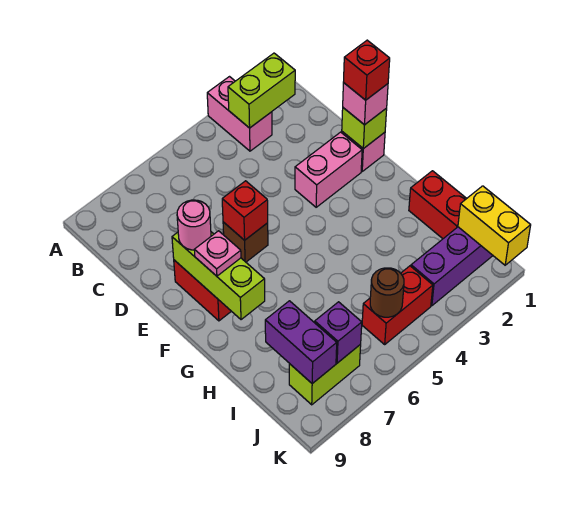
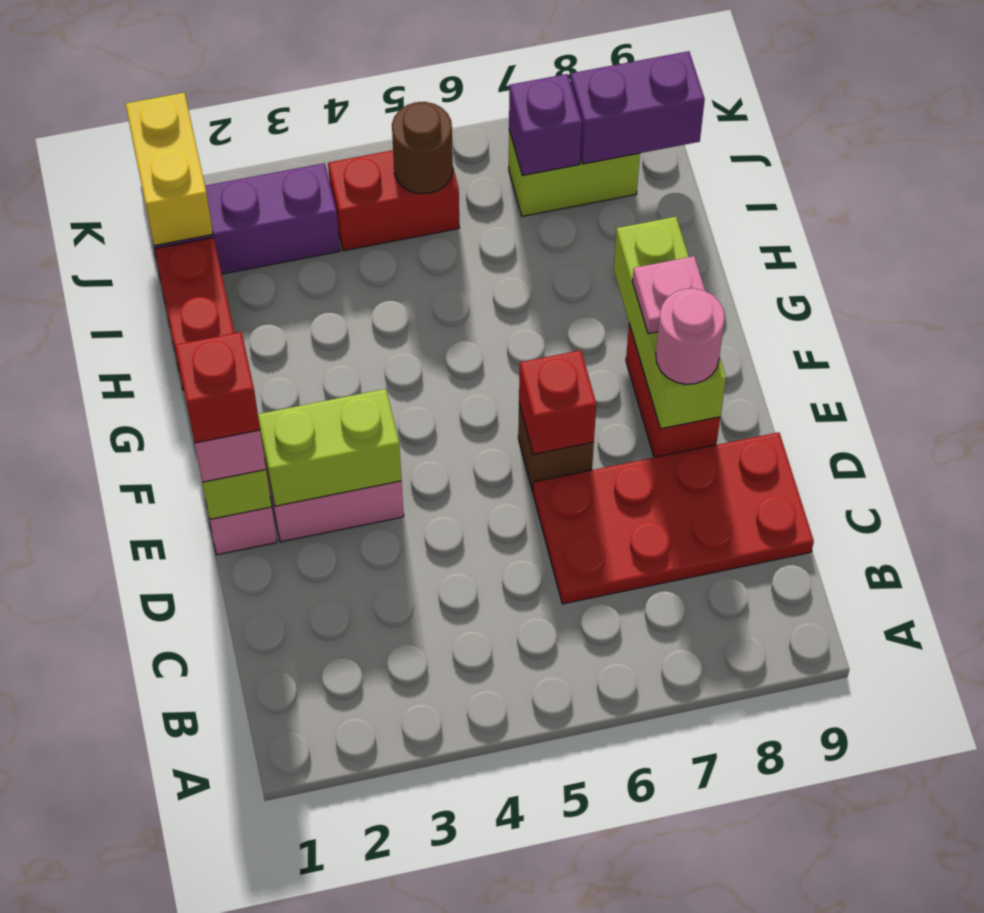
pink brick A3:B3 level 1 -> none
lime brick B2:B3 level 2 -> lime brick E2:E3 level 2
none -> red plate C6:D9 level 1
purple brick I8:J8 level 2 -> purple brick J8:J9 level 2

